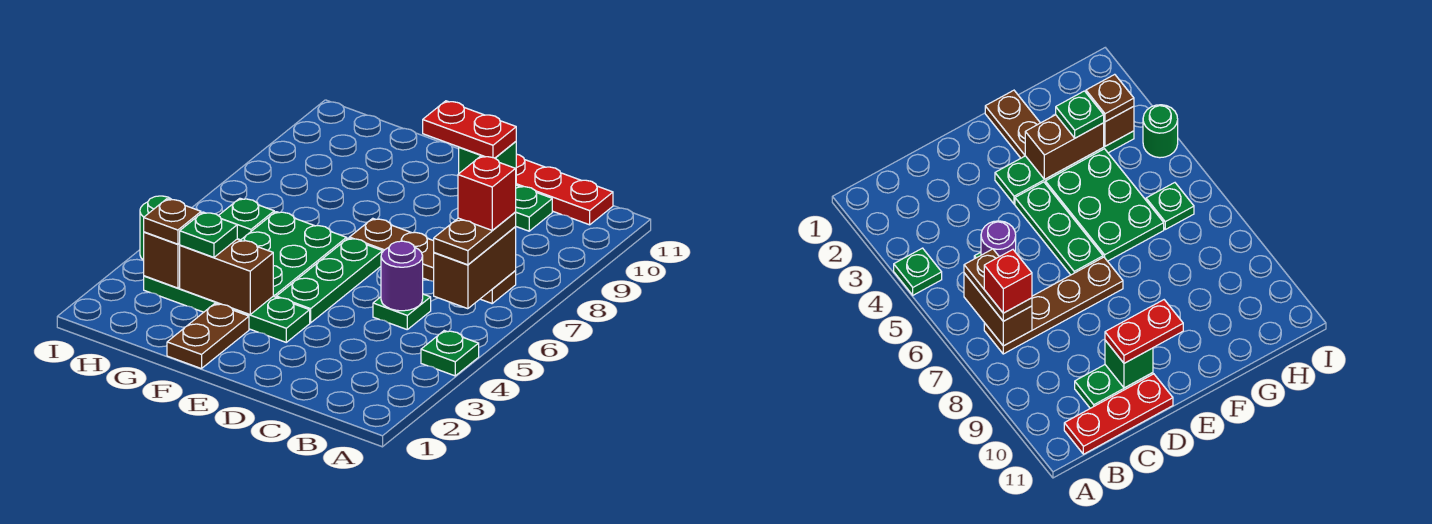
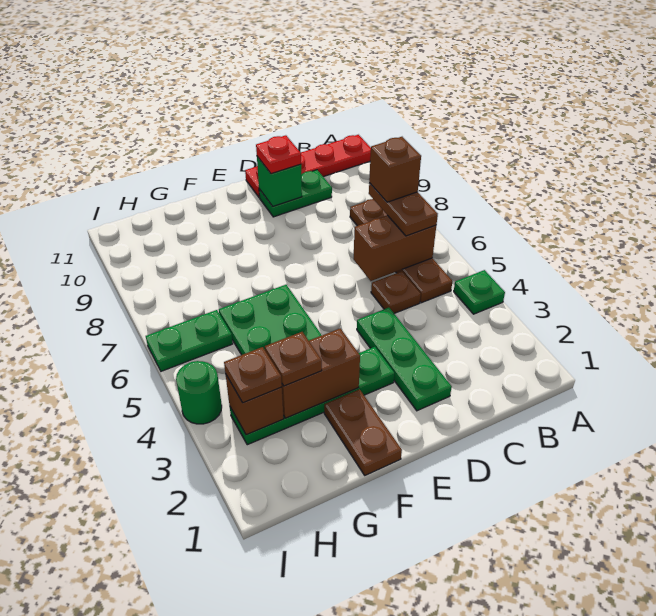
brown brick B6:B7 level 2 -> brown brick B6:C6 level 2
brown plate B7:E7 level 1 -> brown plate B5:B8 level 1
red brick B7 level 4 -> brown brick B7 level 4
red plate B11:D11 level 1 -> red plate A11:D11 level 1
green plate C5 level 1 -> brown plate C5 level 1
purple round brick C5 level 2 -> none
red plate D10:E10 level 3 -> red plate D10 level 3
green plate E4:E6 level 1 -> green plate D2:D4 level 1
green plate G3 level 3 -> brown plate G3 level 3
green plate H6 level 1 -> green plate H6:I6 level 1

